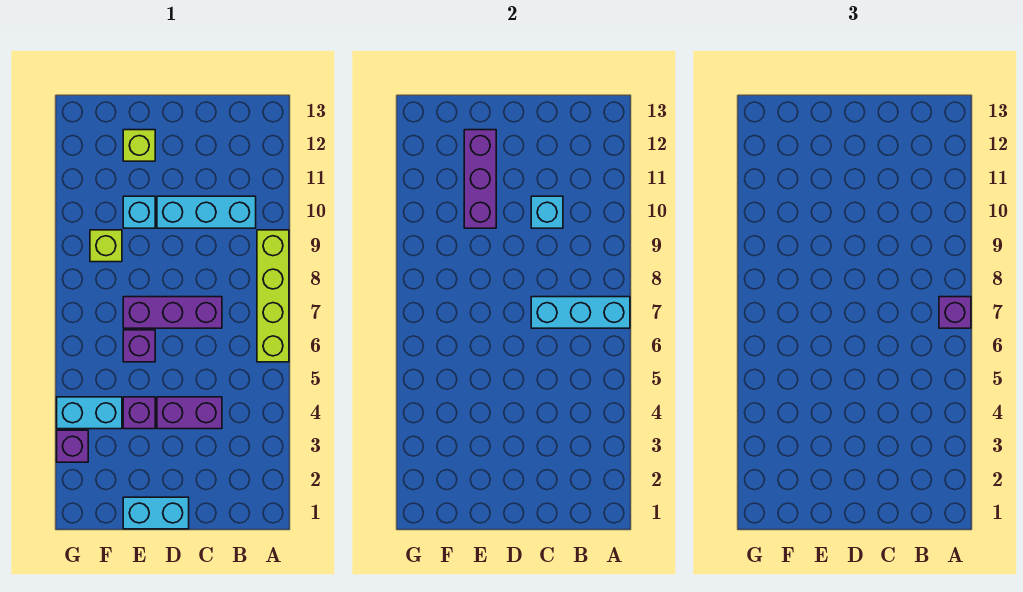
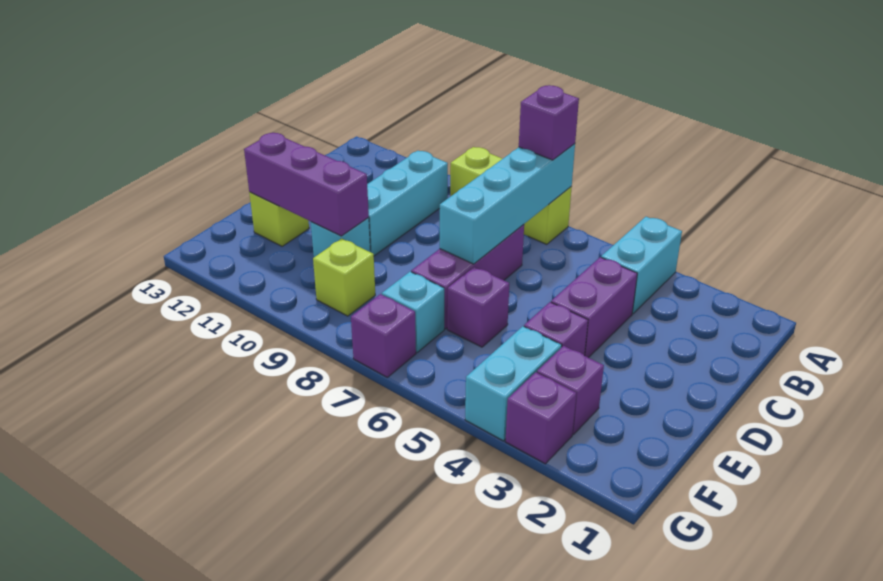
lime brick A6:A9 level 1 -> lime brick A7:A9 level 1
cyan brick A7:C7 level 2 -> cyan brick A7:D7 level 2
cyan brick C10 level 2 -> cyan brick F7 level 1
cyan brick D1:E1 level 1 -> cyan brick A4:B4 level 1
none -> purple brick F3 level 1
none -> purple brick G7 level 1

